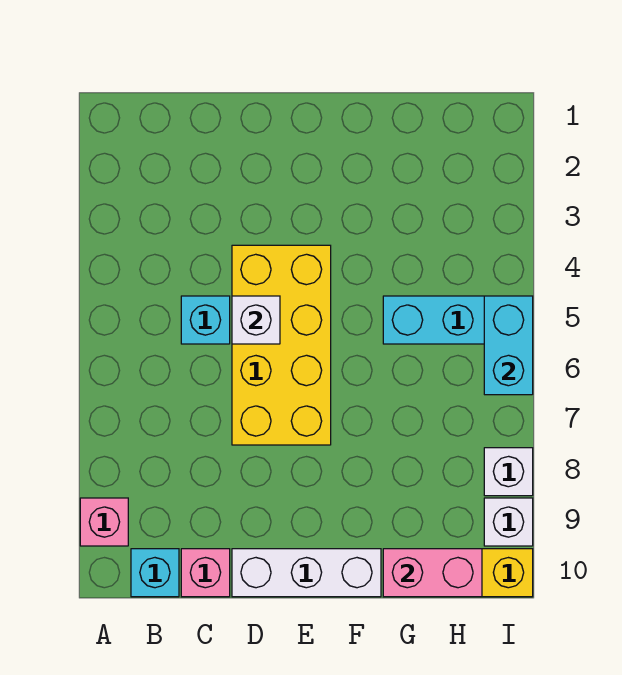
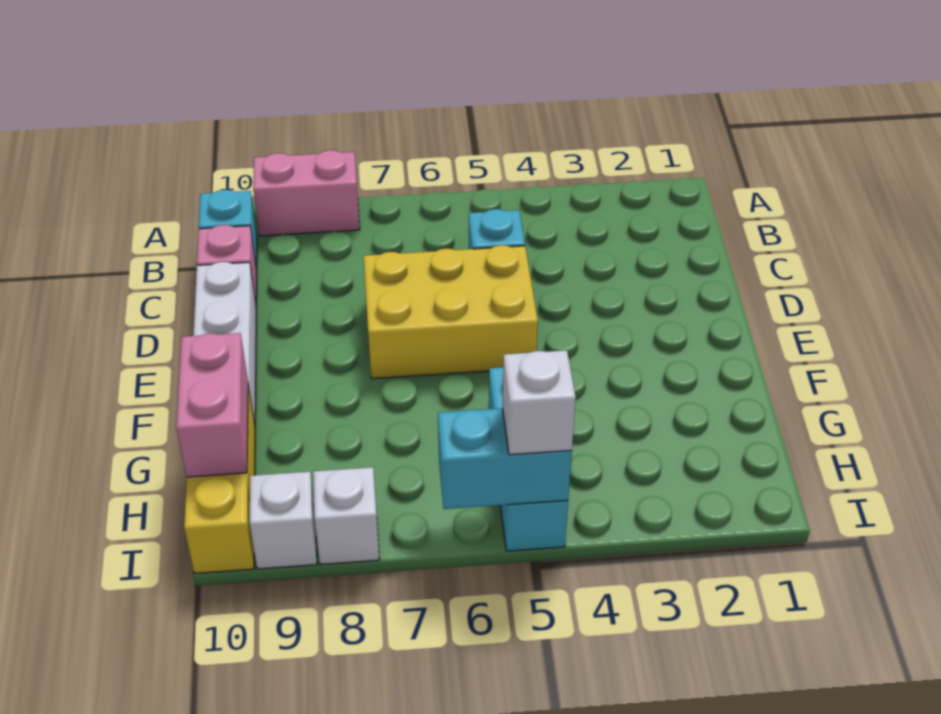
pink brick A9 level 1 -> pink brick A8:A9 level 1
yellow brick D4:E7 level 1 -> yellow brick D5:E7 level 1
white brick D5 level 2 -> white brick I5 level 3

